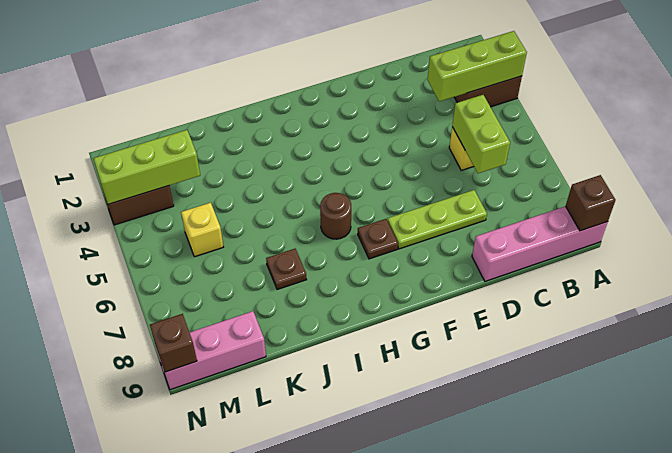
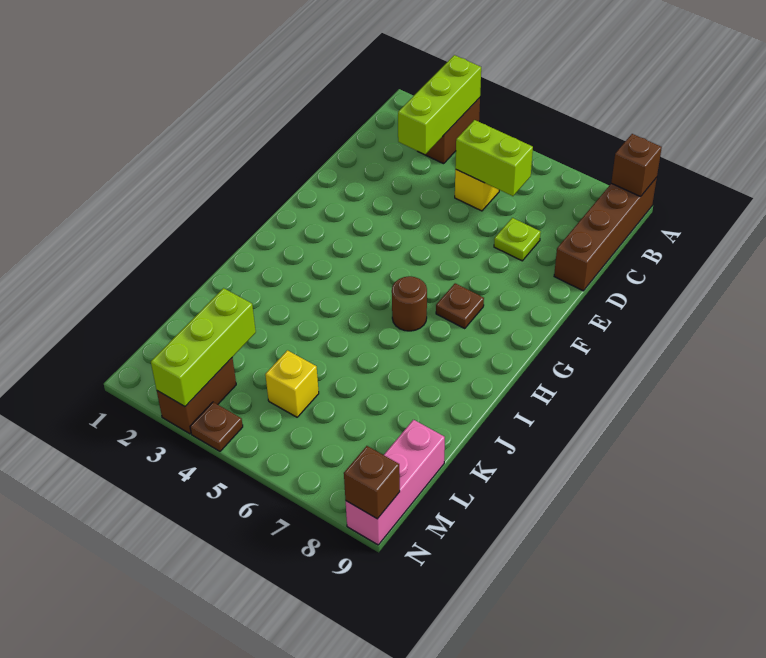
pink brick A9:D9 level 1 -> brown brick A9:D9 level 1
lime plate D7:F7 level 1 -> lime plate D7 level 1
brown plate J7 level 1 -> brown plate N4 level 1

